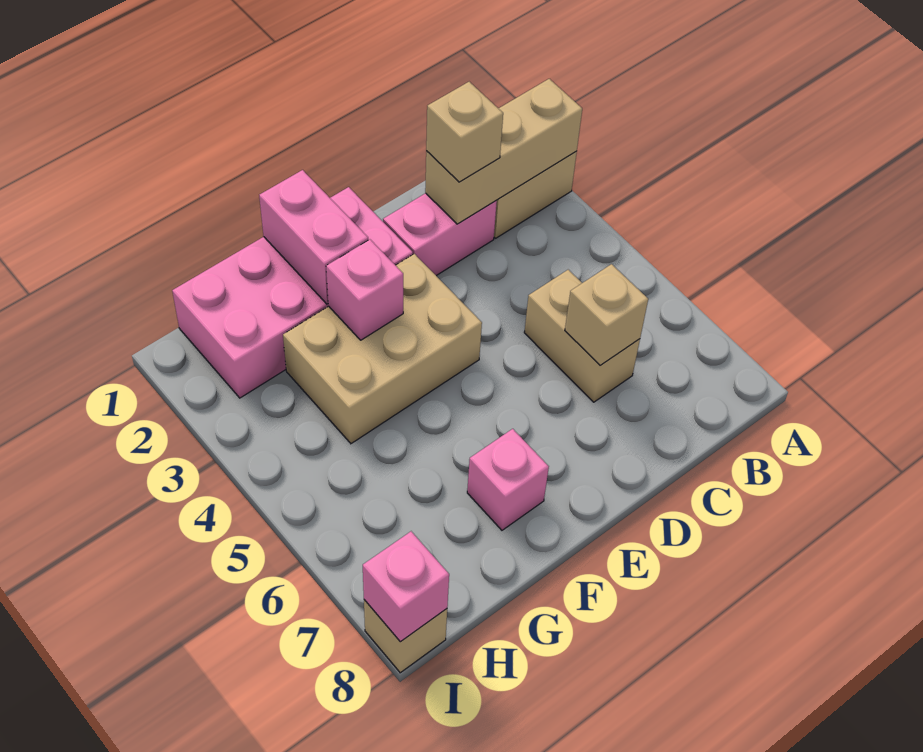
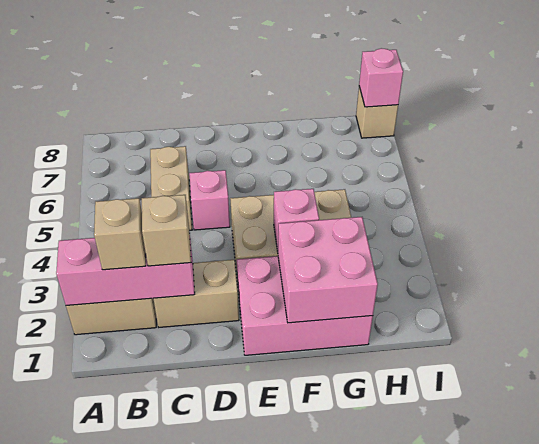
tan brick A2:C2 level 2 -> pink brick A2:C2 level 2
pink brick C2:D2 level 1 -> tan brick C2:D2 level 1
tan brick C6 level 2 -> tan brick B2 level 3
pink brick E1:H2 level 1 -> pink brick E1:G2 level 1
pink brick F1:F2 level 2 -> pink brick F1:G2 level 2
pink brick F7 level 1 -> pink brick D5 level 1

